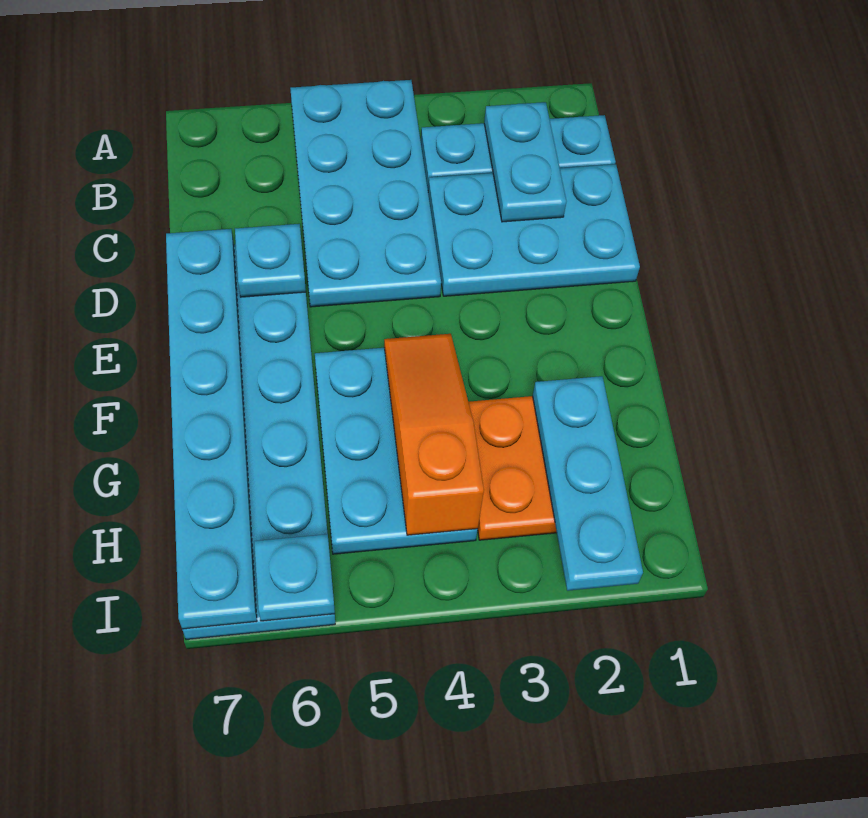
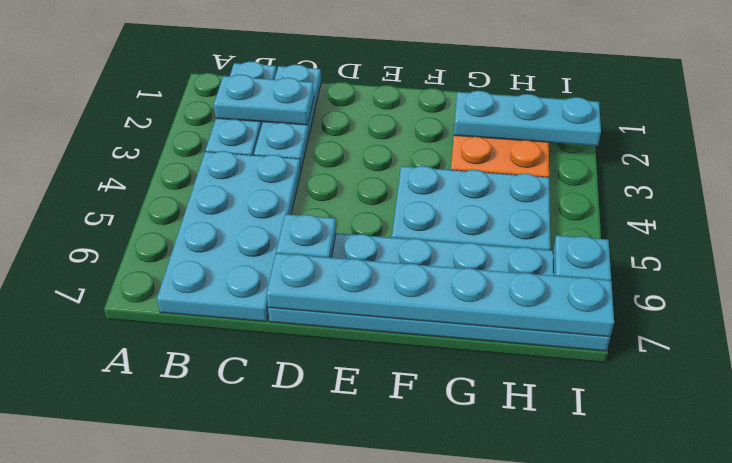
cyan plate A4:D5 level 1 -> cyan plate B4:C7 level 1
cyan plate C1:D3 level 1 -> cyan plate C1:C3 level 1
orange slope F4:H4 level 2 top H -> none

